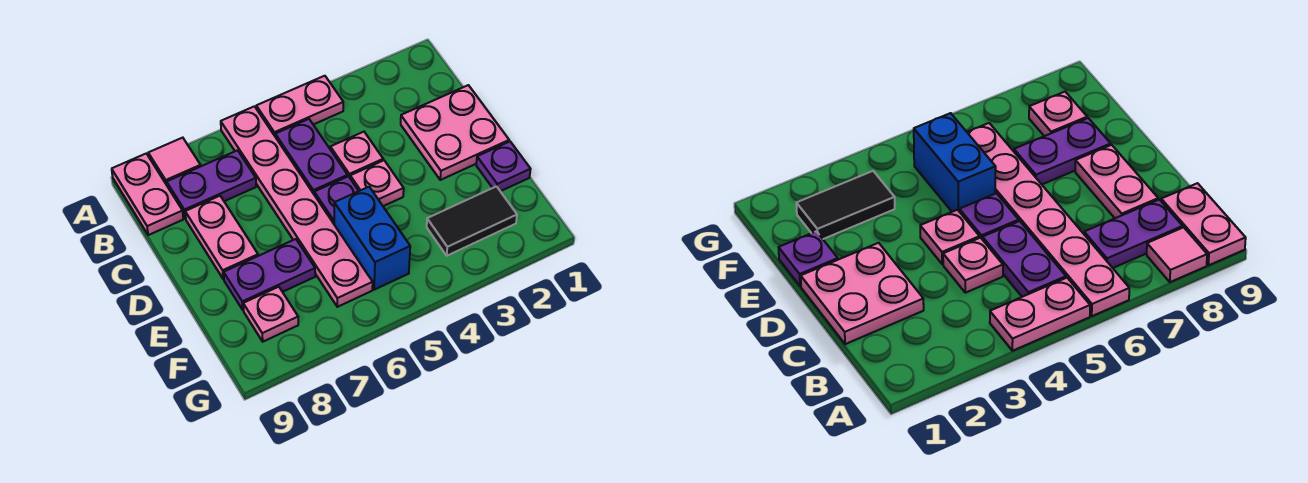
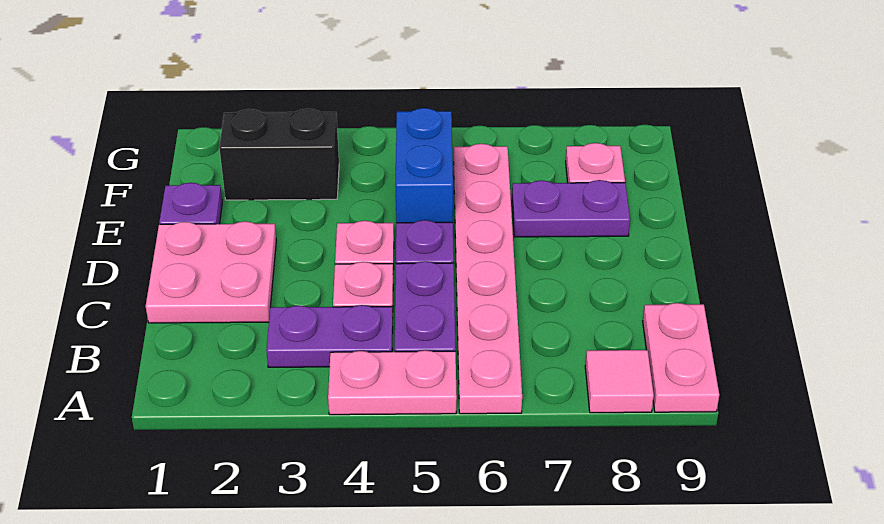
purple plate B7:B8 level 1 -> purple plate B3:B4 level 1
pink plate C8:D8 level 1 -> none
black tile F2:F3 level 1 -> black brick F2:F3 level 1

